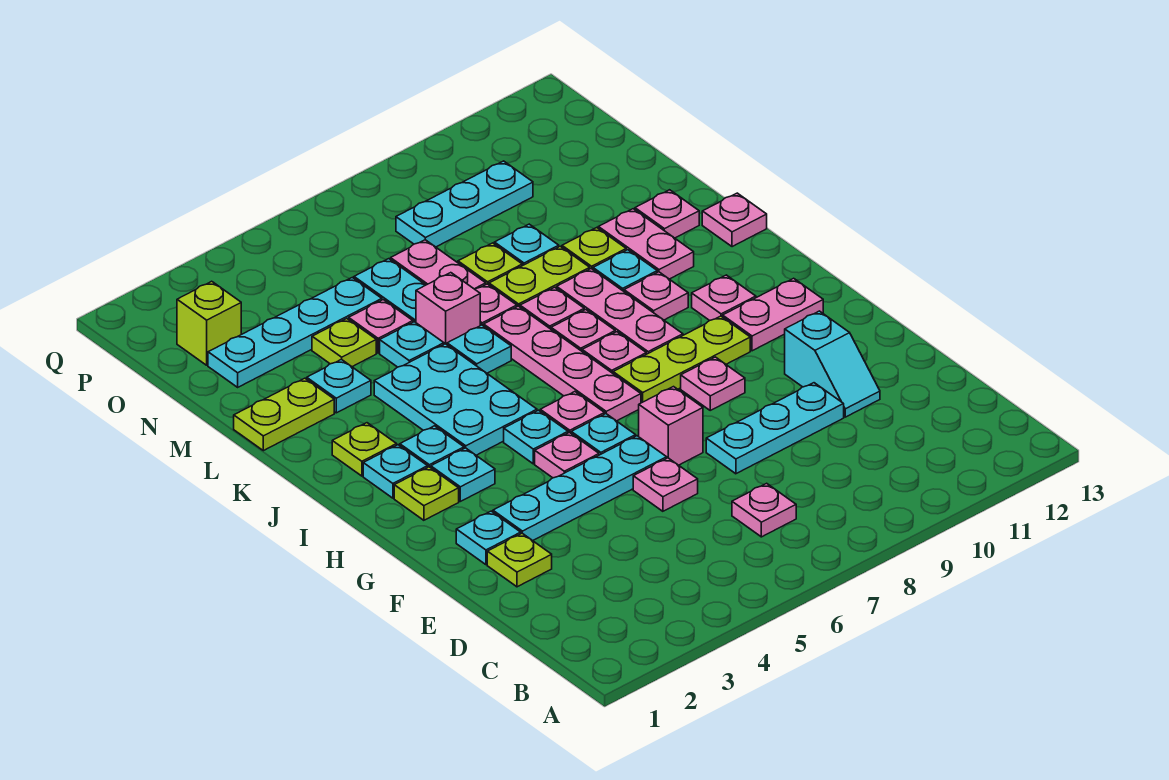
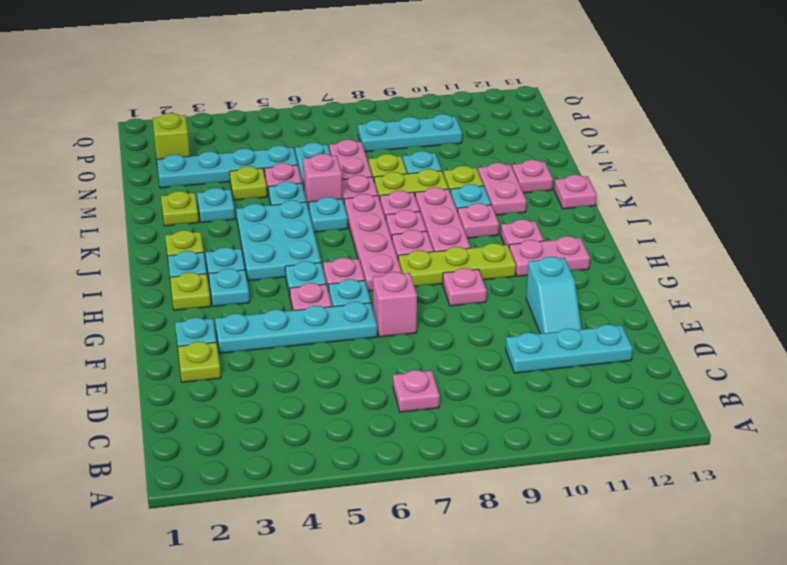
pink plate E6 level 1 -> none
cyan plate E8:E10 level 1 -> cyan plate D10:D12 level 1
lime plate L1:L2 level 1 -> lime plate L2 level 1

